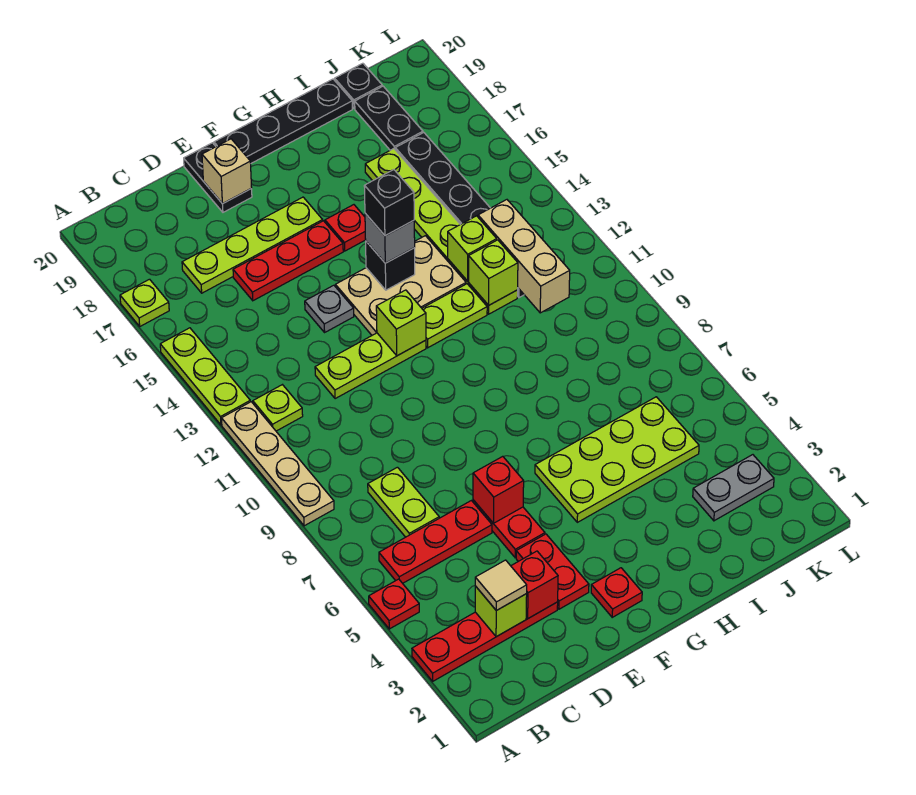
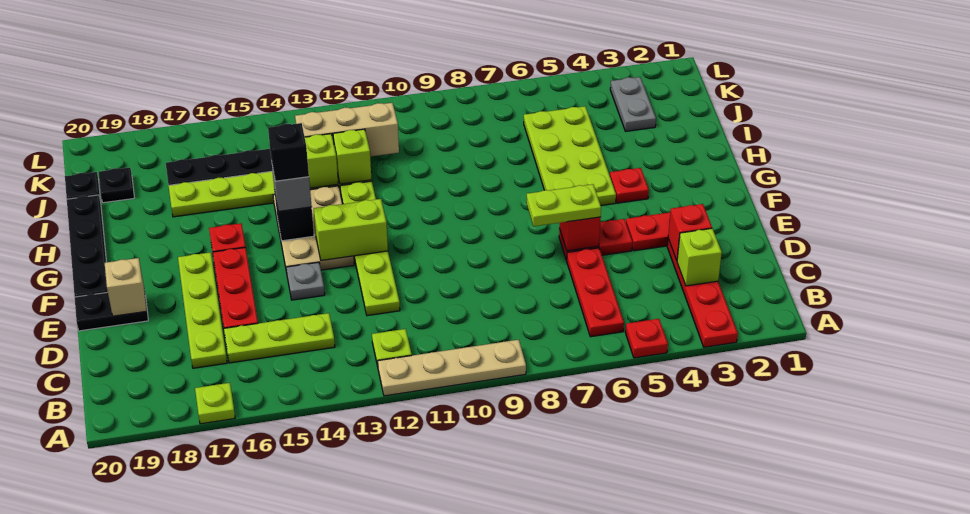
lime plate A13:A15 level 1 -> lime plate C14:C16 level 1
tan tile C3 level 3 -> none
lime plate C7:C8 level 1 -> lime plate E6:E7 level 3
red plate F2 level 1 -> red plate G4 level 1
lime brick F12 level 2 -> lime brick F12:F13 level 2
black plate J18:J19 level 1 -> black plate J19 level 1

